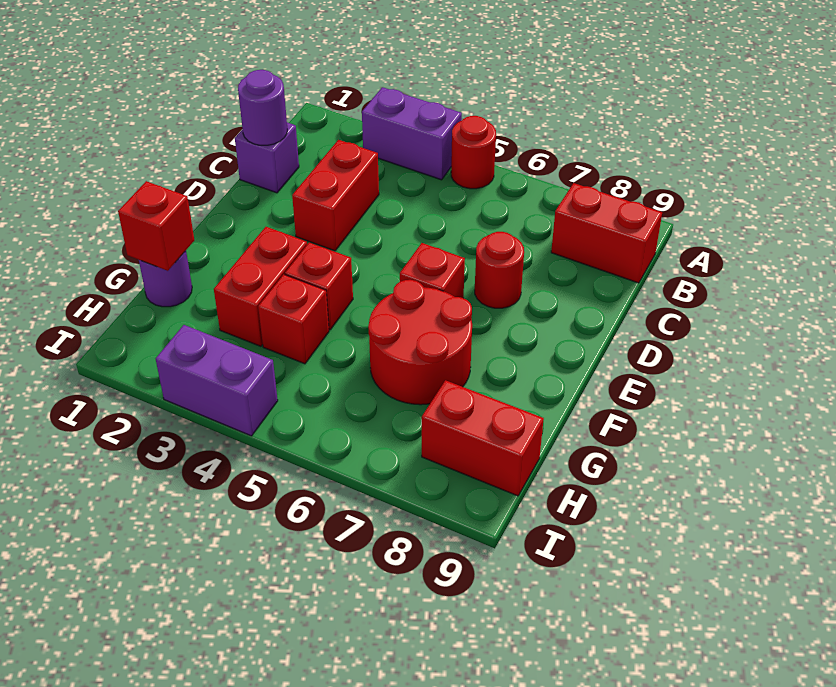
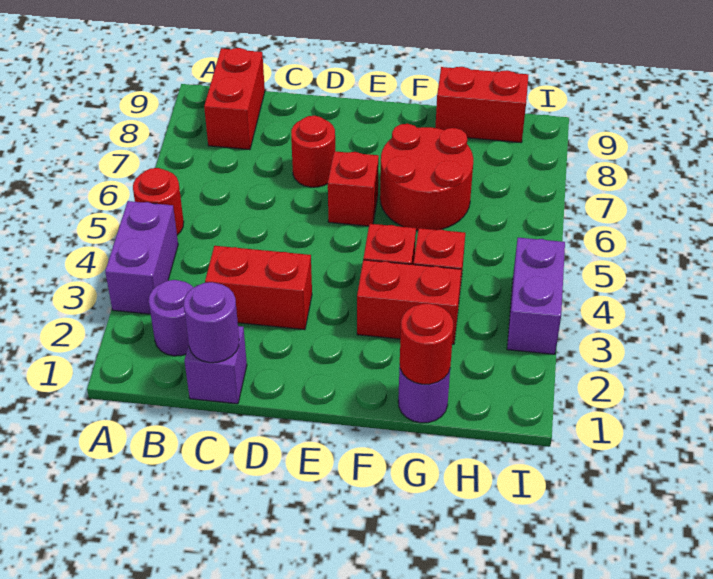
none -> purple round brick B2 level 1
red brick G1 level 2 -> red round brick G1 level 2
red brick H8:H9 level 1 -> red brick G9:H9 level 1

